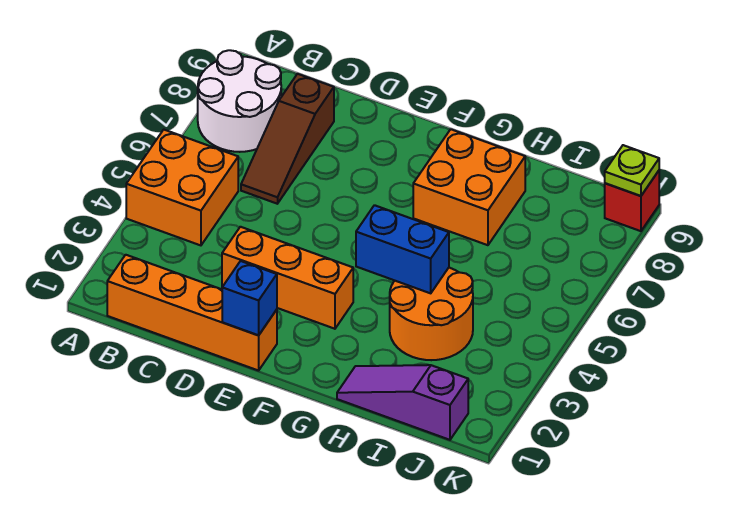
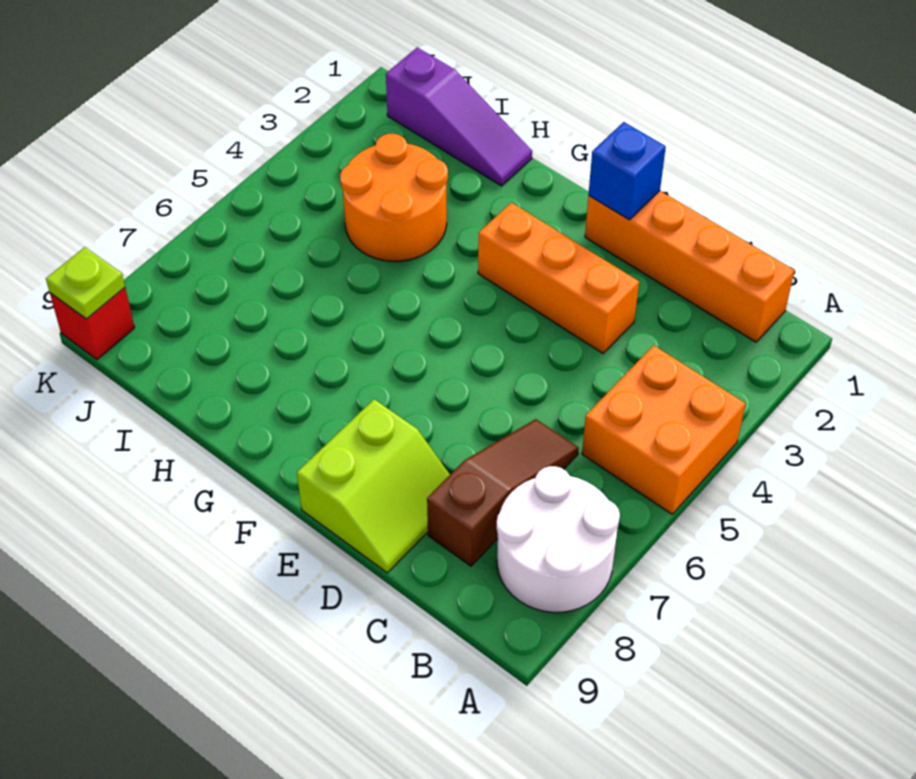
none -> lime slope D8:E9 level 1 top E
blue brick G4:H4 level 2 -> none
orange brick G7:H8 level 1 -> none

